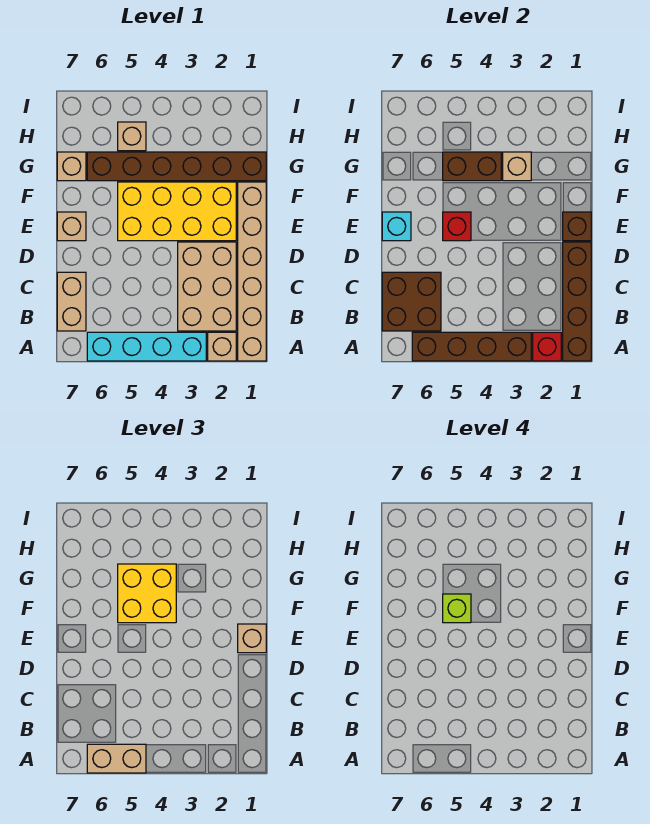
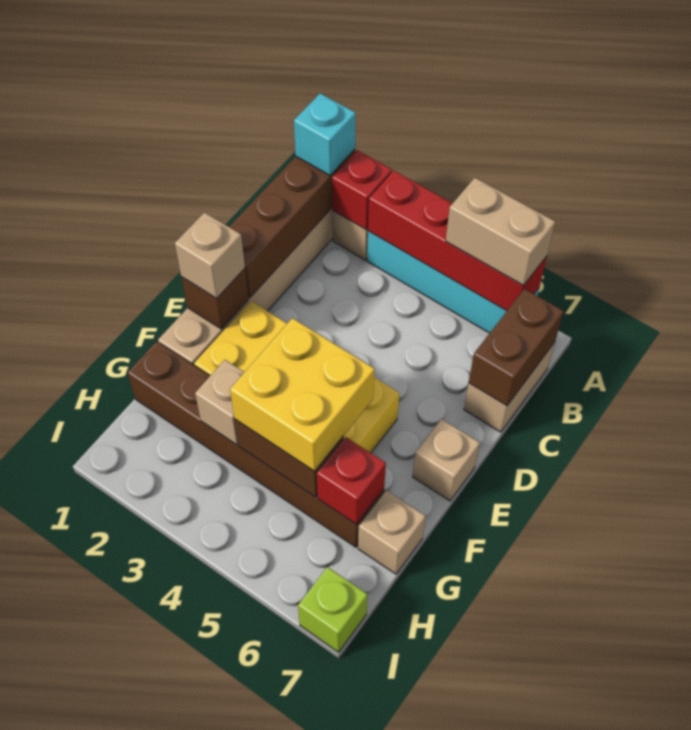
brown brick A3:A6 level 2 -> red brick A3:A6 level 2
tan brick B2:D3 level 1 -> none
brown brick B6:C7 level 2 -> brown brick B7:C7 level 2
red brick E5 level 2 -> red brick G6 level 2
cyan brick E7 level 2 -> cyan brick A1 level 3
lime brick F5 level 4 -> lime brick I7 level 1
tan brick H5 level 1 -> none

